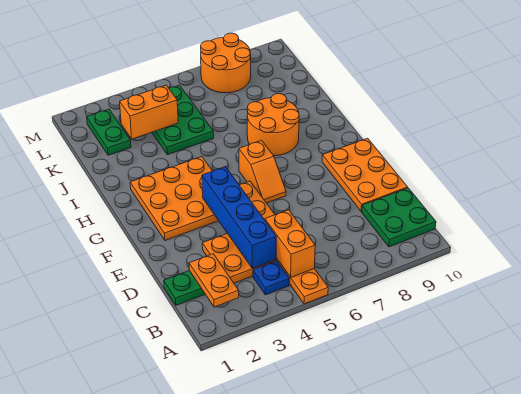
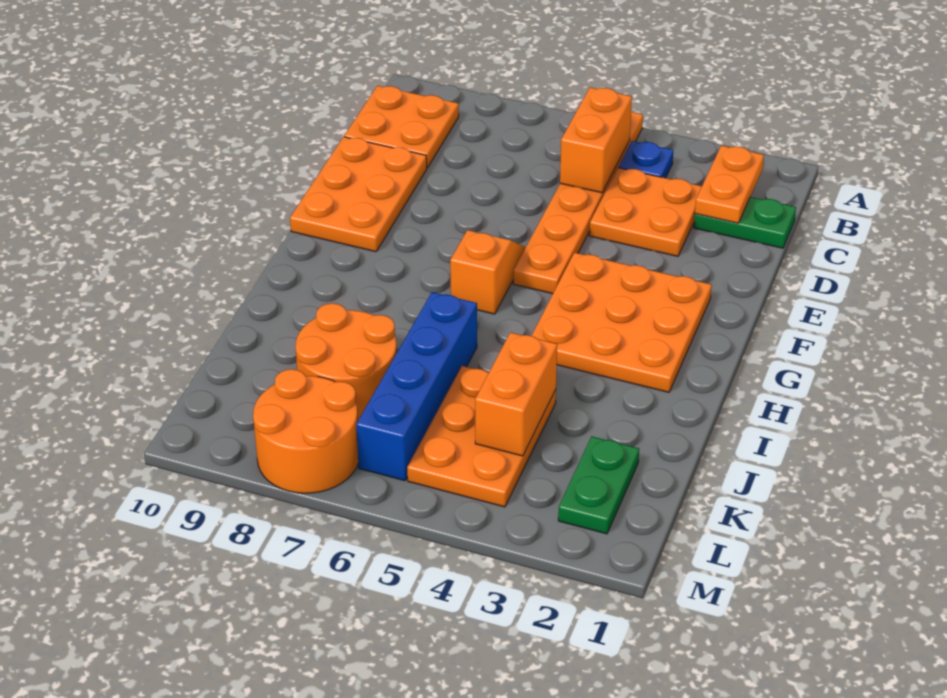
green plate B9:C10 level 1 -> orange plate B9:C10 level 1
blue brick C4:F4 level 2 -> blue brick I6:L6 level 1
orange round brick H7:I8 level 1 -> orange round brick J7:K8 level 1
green plate J4:L5 level 1 -> orange plate J4:L5 level 1
orange brick K3:K4 level 2 -> orange brick J4:K4 level 2

